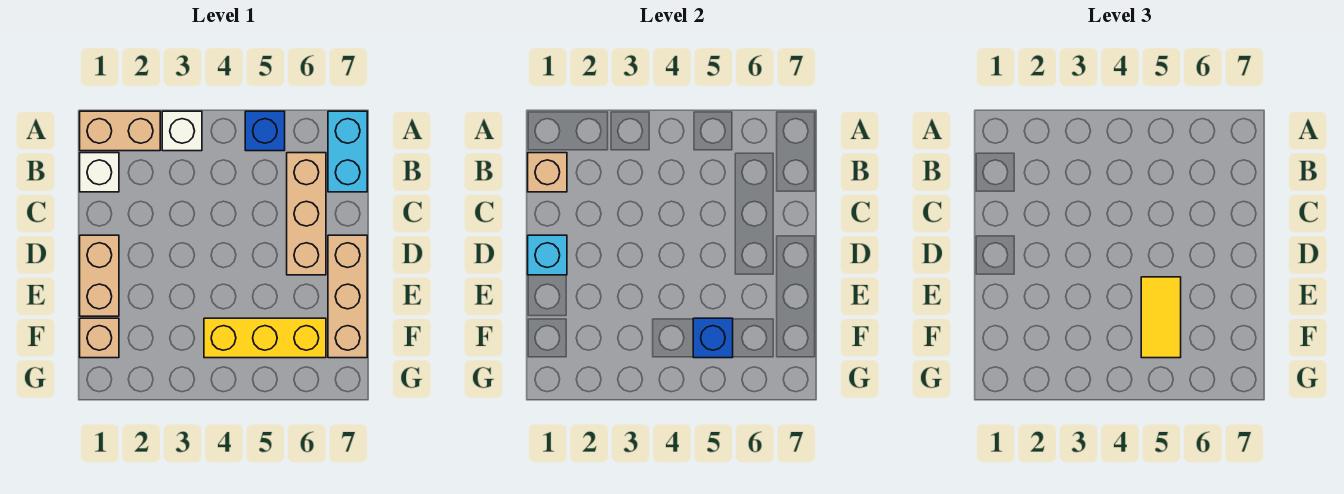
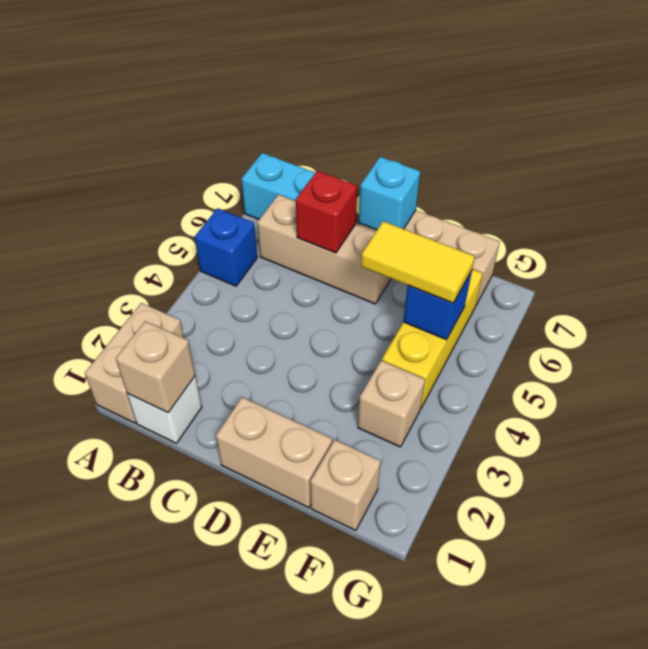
white brick A3 level 1 -> none
none -> red brick C6 level 2
cyan brick D1 level 2 -> cyan brick D7 level 2
none -> tan brick F3 level 1

